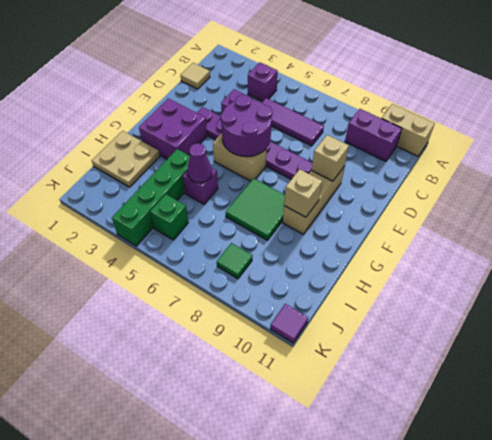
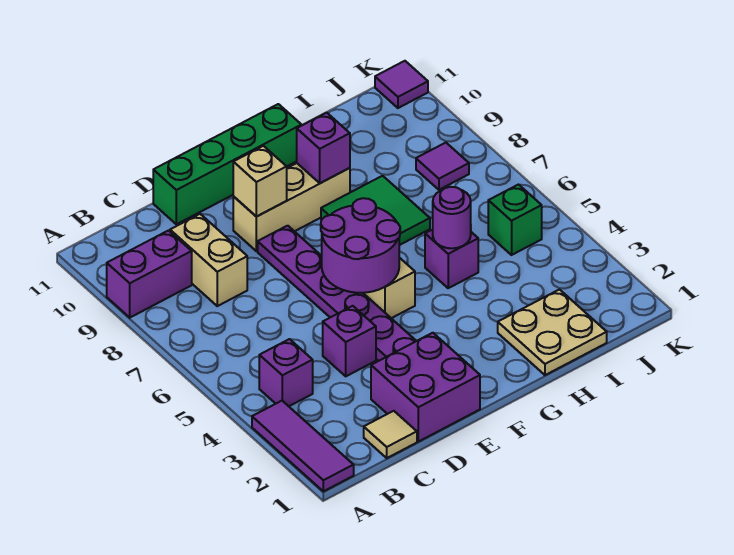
tan brick A10:A11 level 1 -> tan brick C8:C9 level 1
purple brick B9:B10 level 1 -> purple brick A9:B9 level 1
purple tile C5:C7 level 1 -> purple tile A1:A3 level 1
purple brick F2:G3 level 1 -> purple brick D1:E2 level 1
tan brick G9 level 2 -> purple brick G9 level 2
green brick H4:K4 level 1 -> green brick D11:G11 level 1
purple cone H5 level 2 -> purple round brick H5 level 2
green tile J8 level 1 -> purple tile J8 level 1

